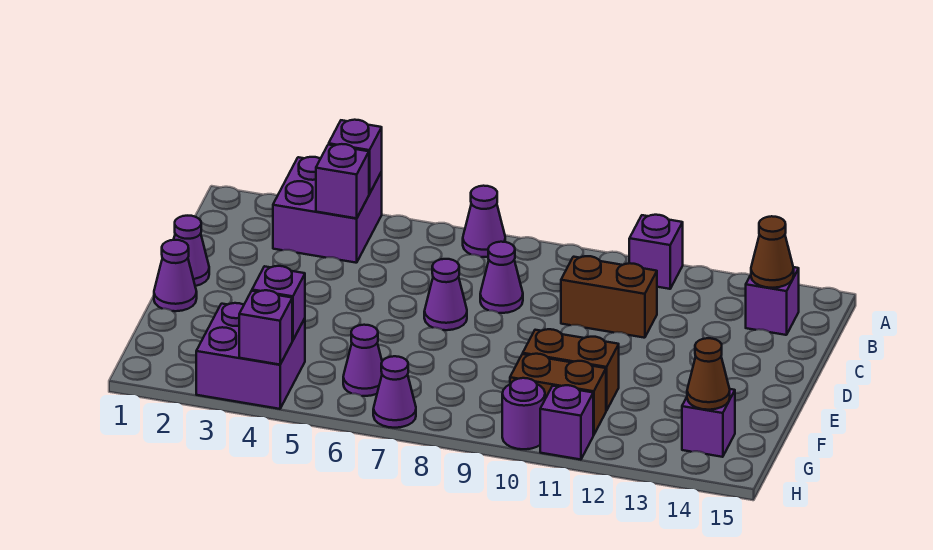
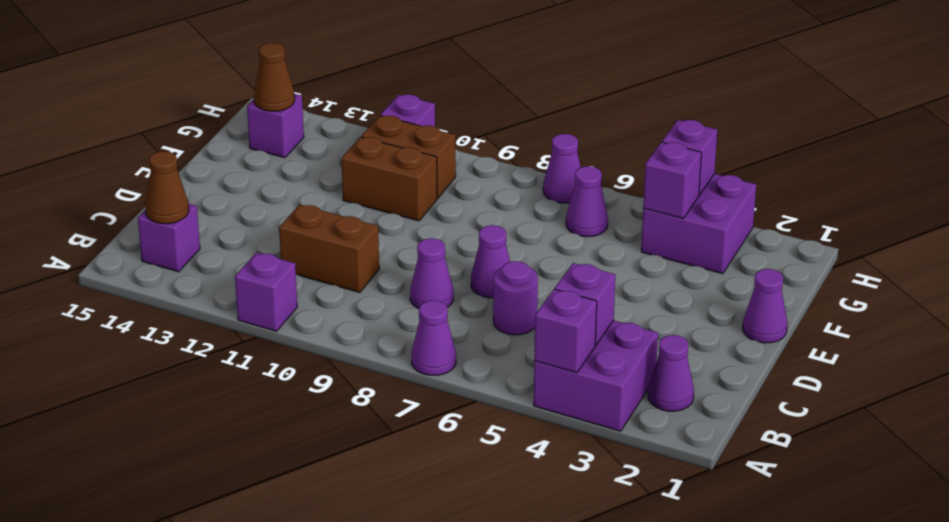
purple cone D1 level 1 -> purple cone B2 level 1
purple round brick H10 level 1 -> purple round brick C6 level 1

